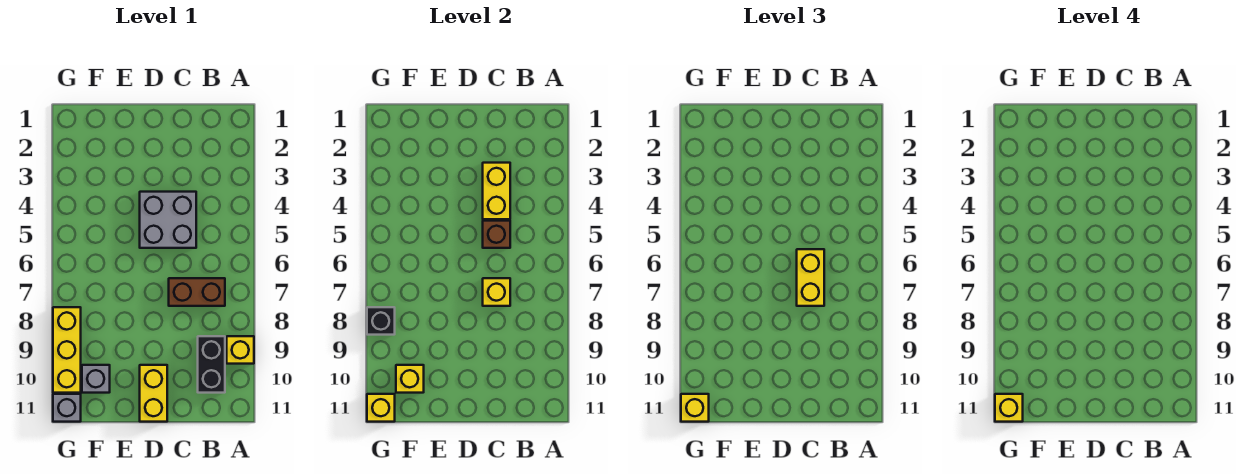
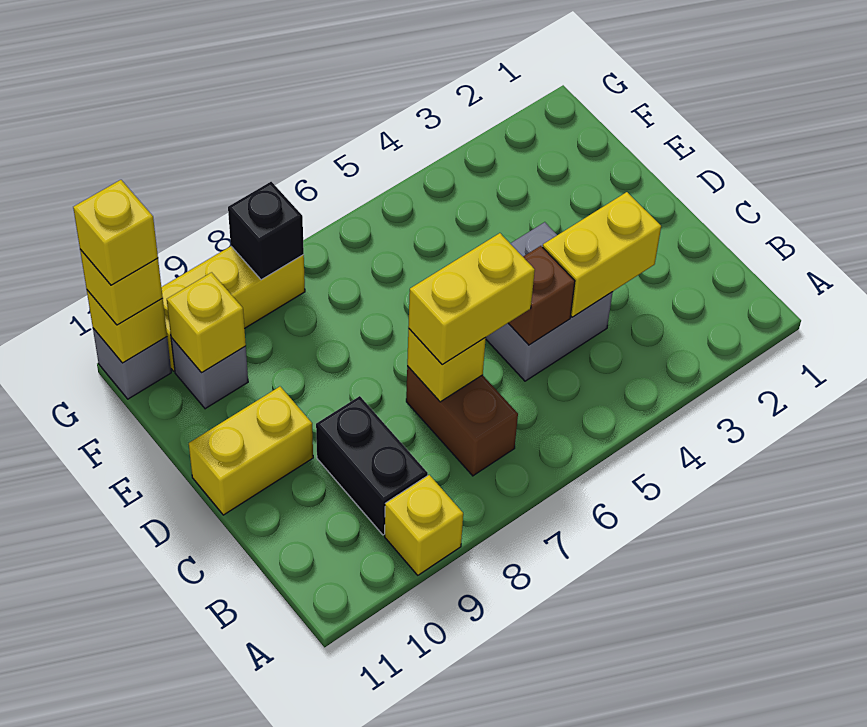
black brick B9:B10 level 1 -> black brick B9:C9 level 1

